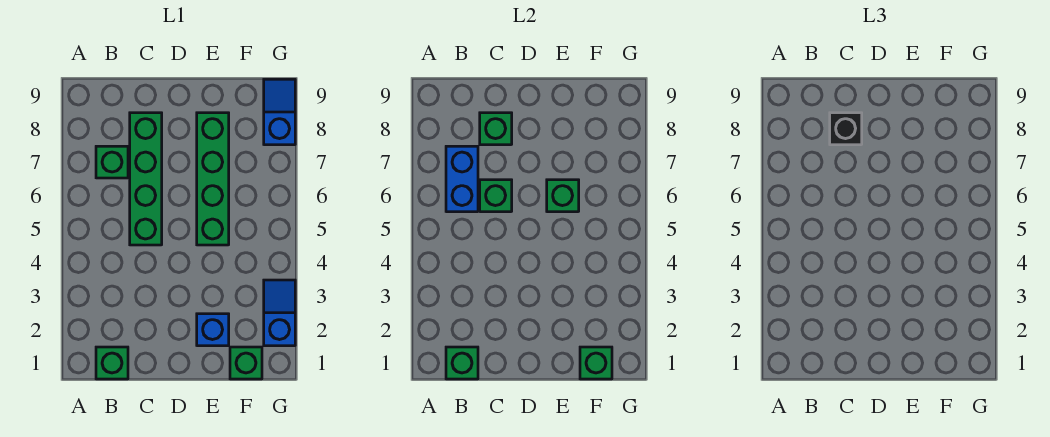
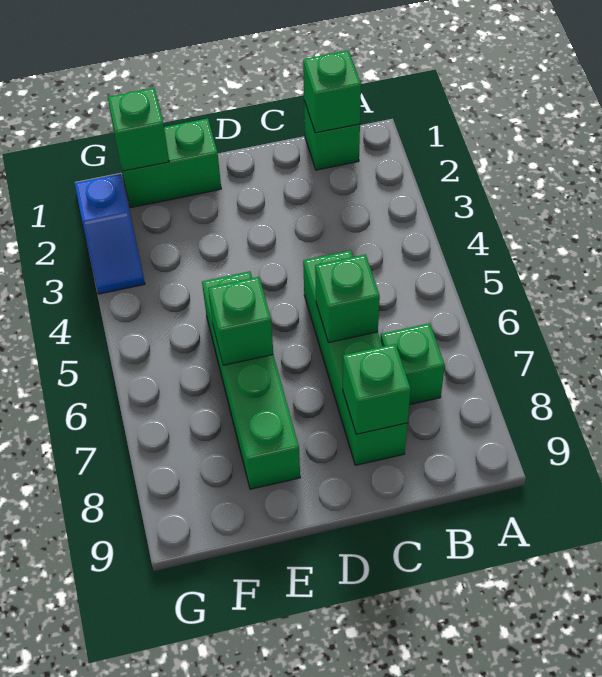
blue brick B6:B7 level 2 -> none
black brick C8 level 3 -> none
blue brick E2 level 1 -> none
green brick F1 level 1 -> green brick E1:F1 level 1
blue slope G8:G9 level 1 top 8 -> none

